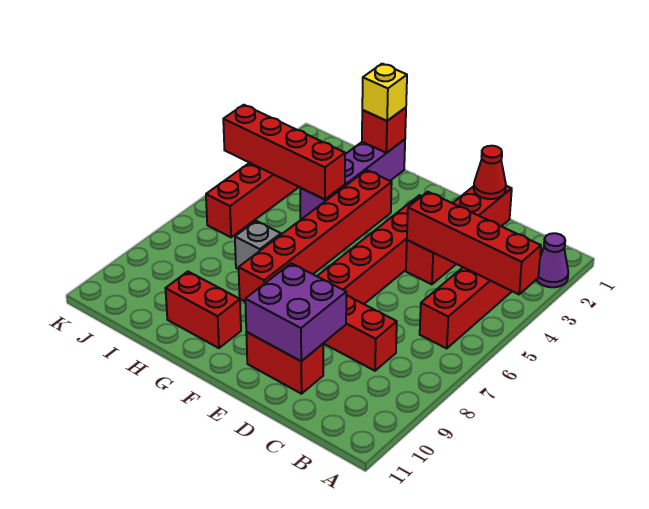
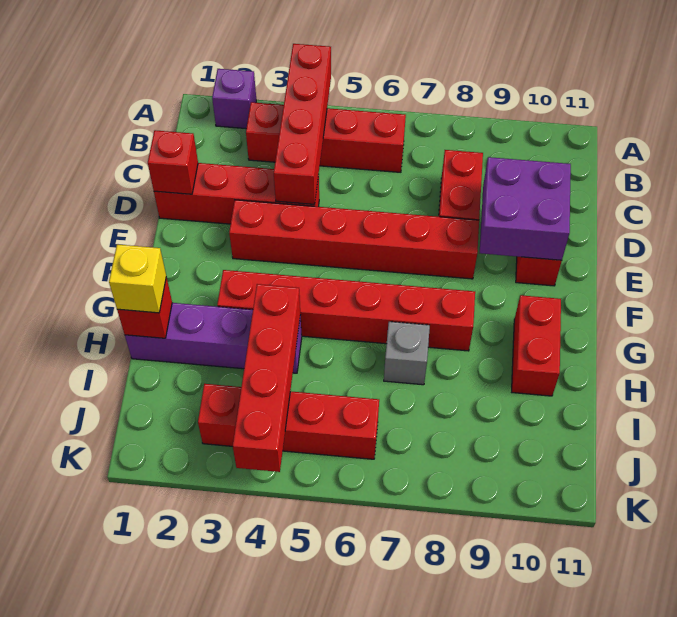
purple cone A2 level 1 -> purple brick A2 level 1
red cone D1 level 2 -> red brick D1 level 2

